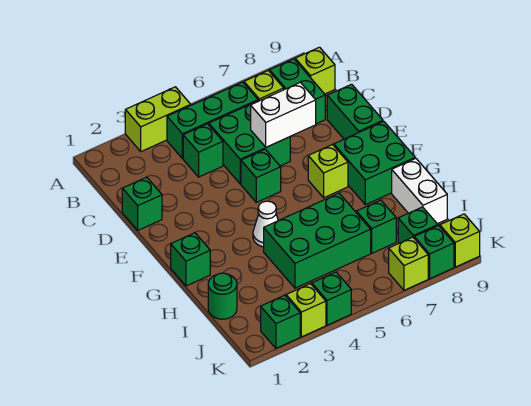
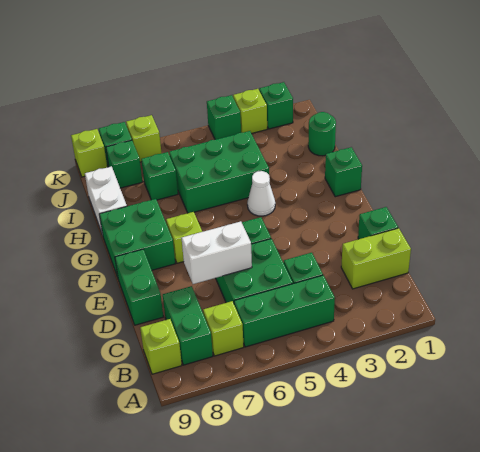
lime brick A3:A4 level 1 -> lime brick C1:C2 level 1

